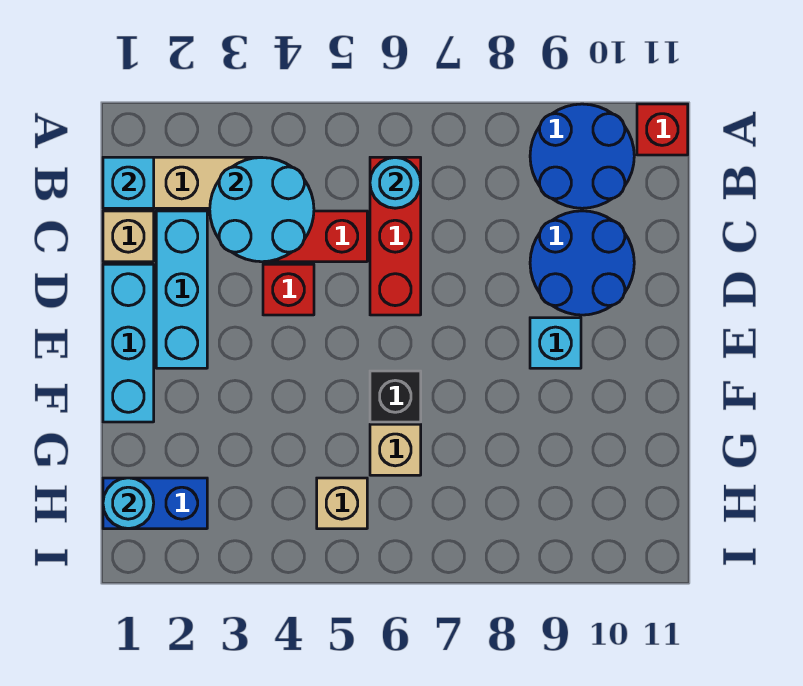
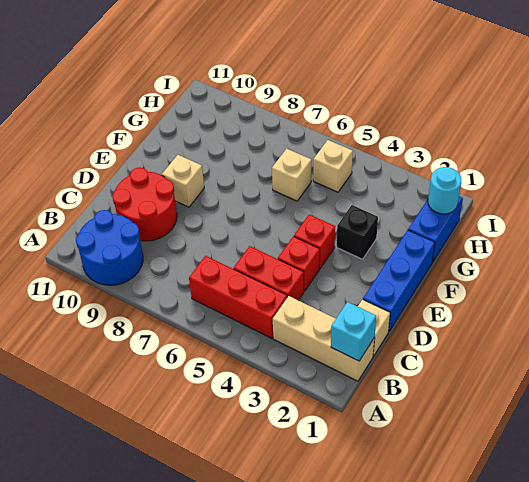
red brick A11 level 1 -> red brick E4 level 1
cyan round brick B3:C4 level 2 -> none
red brick B6:D6 level 1 -> red brick B4:B6 level 1
cyan round brick B6 level 2 -> none
cyan brick C2:E2 level 1 -> none
blue round brick C9:D10 level 1 -> red round brick C9:D10 level 1
cyan brick D1:F1 level 1 -> blue brick D1:F1 level 1
cyan brick E9 level 1 -> tan brick E9 level 1
black brick F6 level 1 -> black brick F3 level 1
blue brick H1:H2 level 1 -> blue brick G1:H1 level 1

